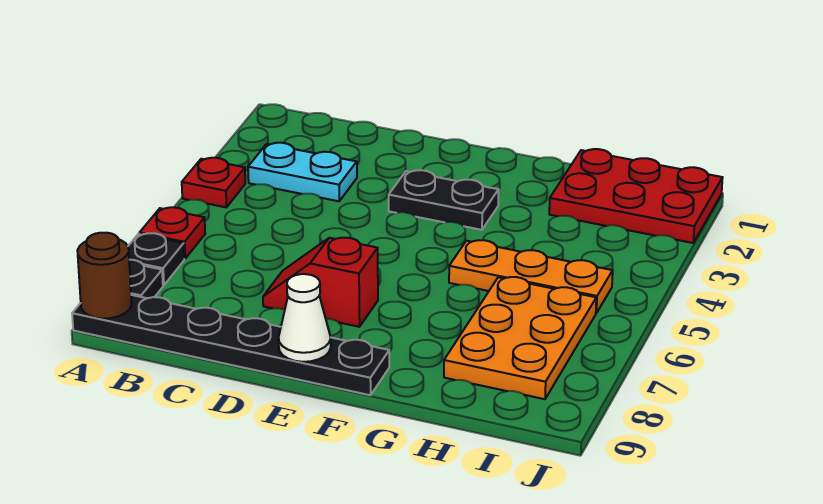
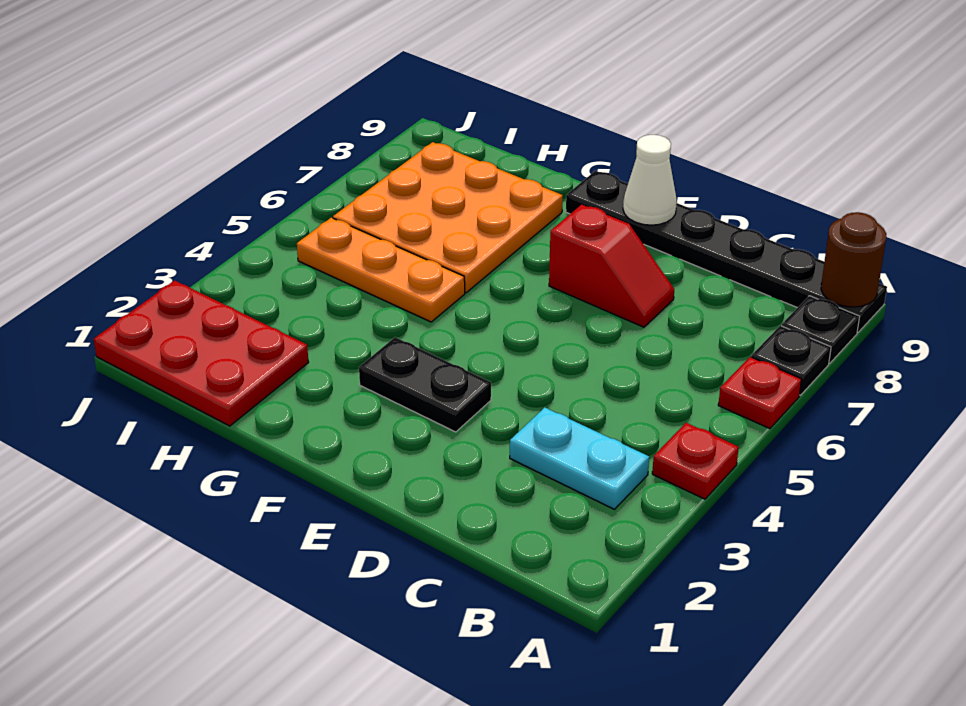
orange plate H6:I8 level 1 -> orange plate G6:I8 level 1

